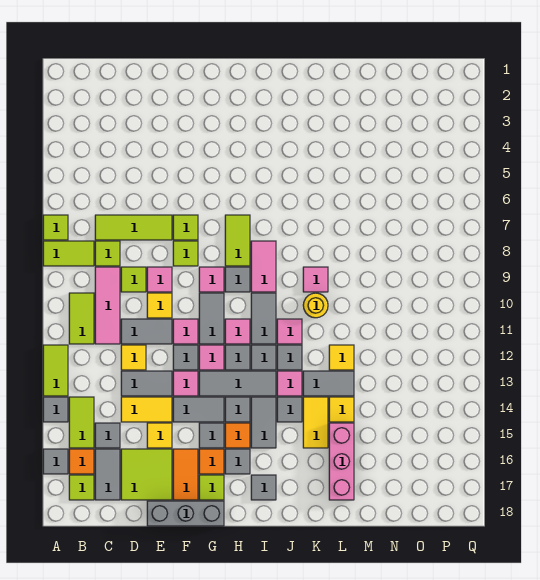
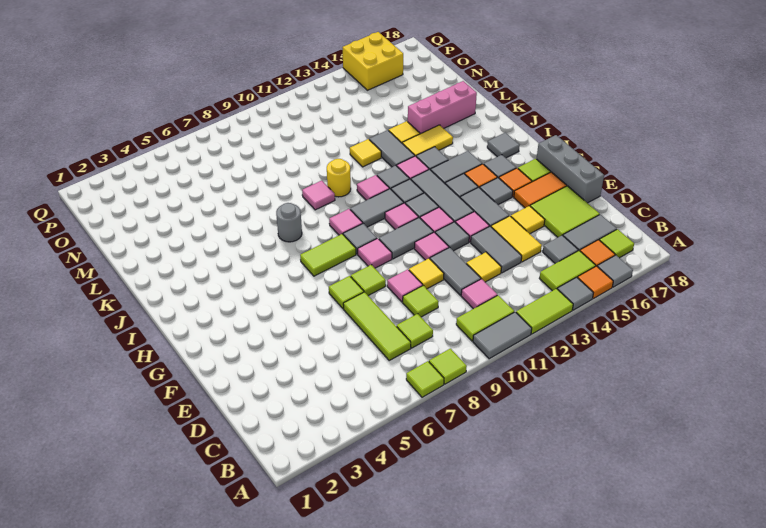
lime tile A8:B8 level 1 -> lime tile A8 level 1
none -> grey tile A10:A11 level 1
none -> orange tile A15 level 1
pink tile C9:C11 level 1 -> pink tile C11 level 1
pink tile I8:I9 level 1 -> pink tile I9 level 1
none -> grey round brick J7 level 1
none -> yellow brick P15:Q16 level 1

